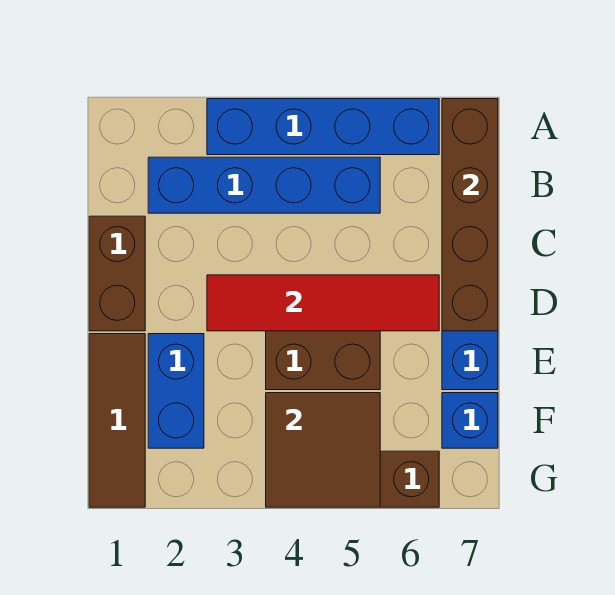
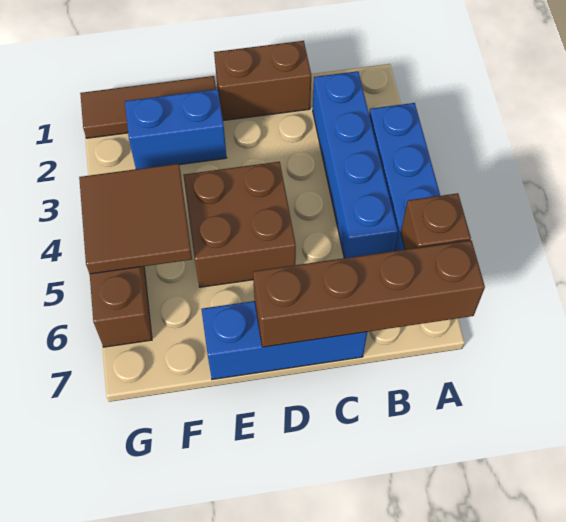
none -> brown brick A6 level 2
red tile D3:D6 level 2 -> none
blue brick F7 level 1 -> none

